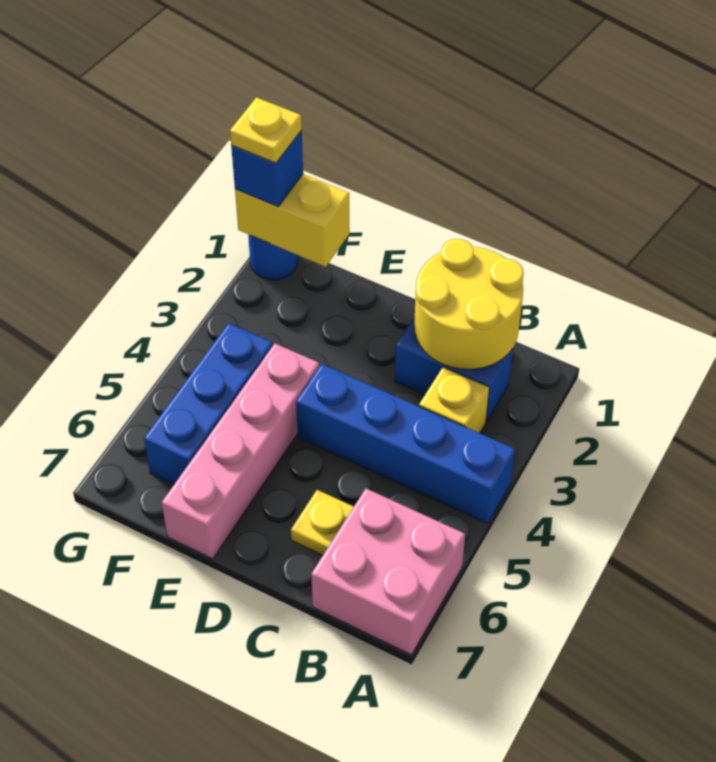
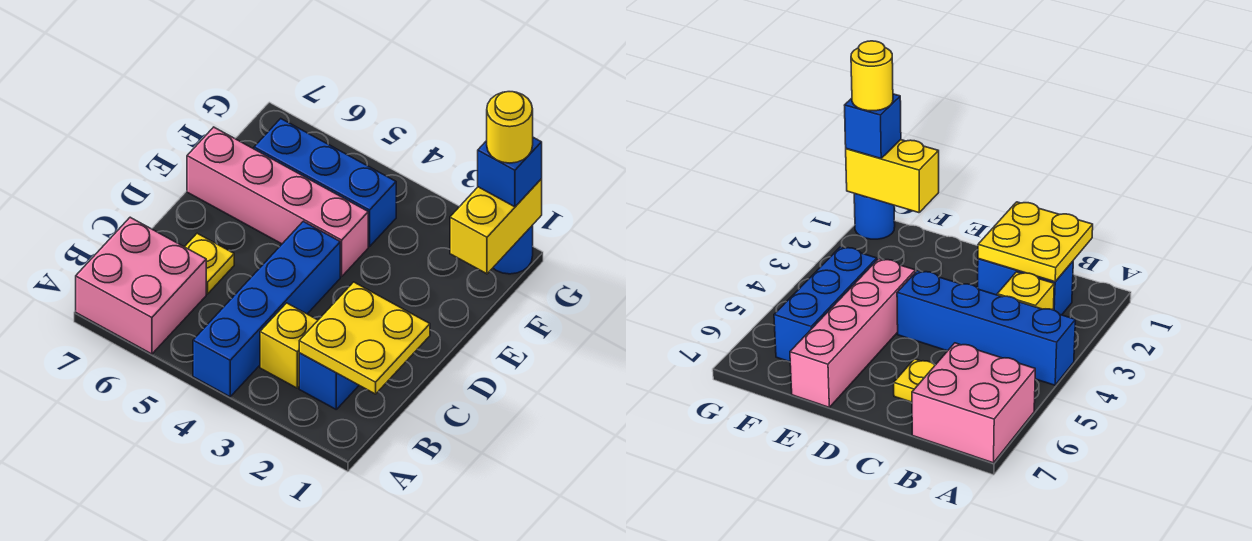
yellow round brick B1:C2 level 2 -> yellow plate B1:C2 level 2
yellow plate G1 level 4 -> yellow round brick G1 level 4

